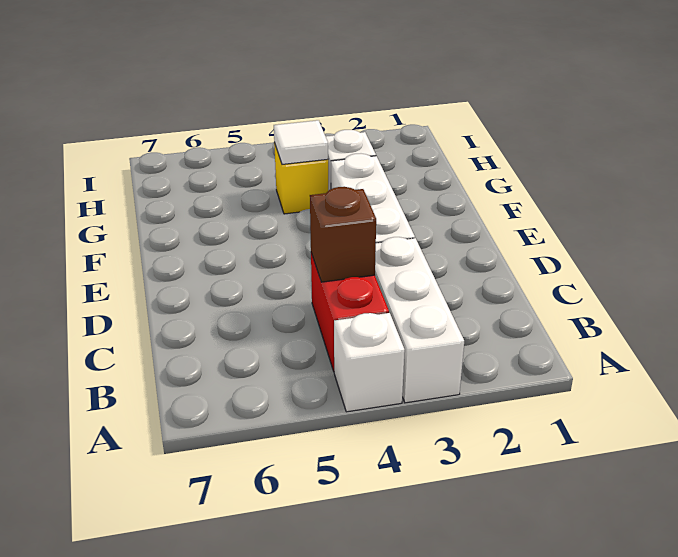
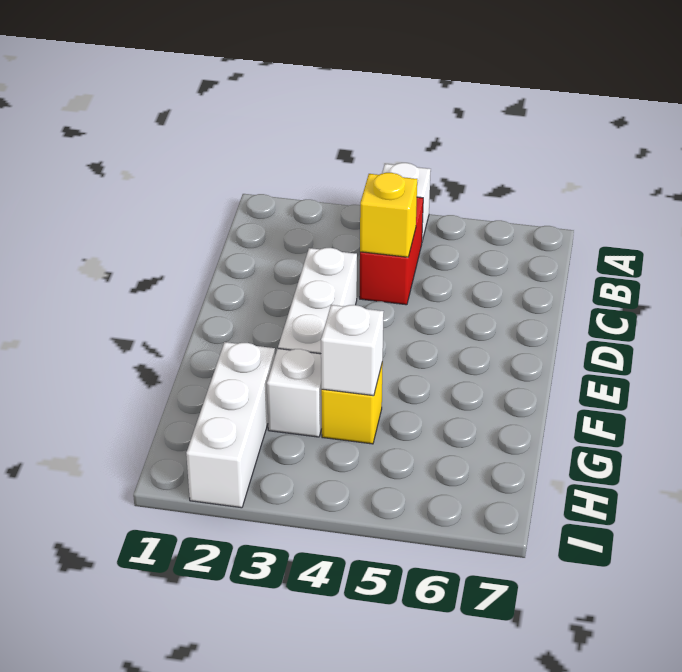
white brick A3:C3 level 1 -> white brick G2:I2 level 1
brown brick C4 level 2 -> yellow brick C4 level 2
white tile G4 level 2 -> white brick G4 level 2

